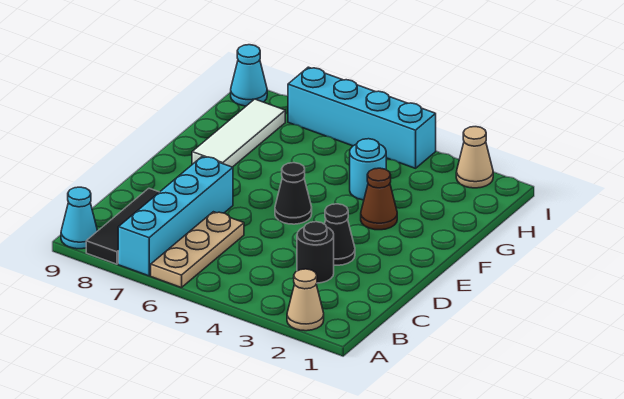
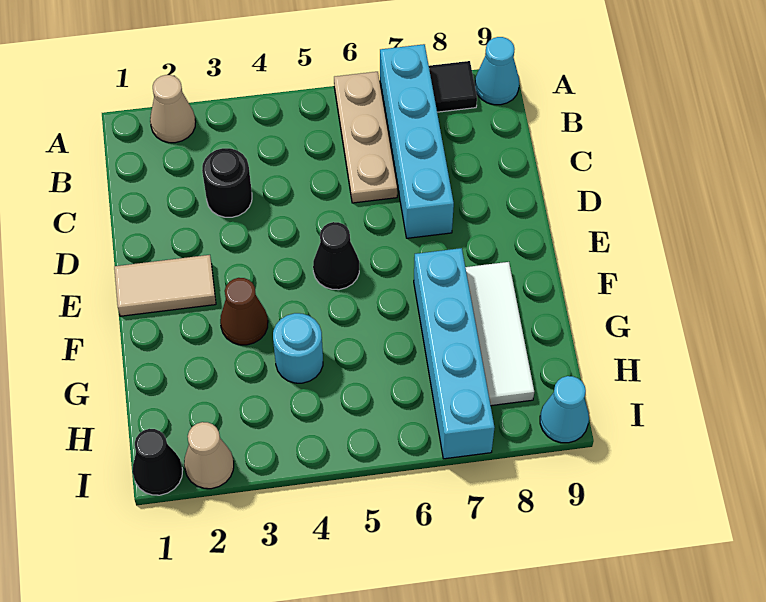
black tile A8:C8 level 1 -> black tile A8 level 1
black cone D3 level 1 -> black cone I1 level 1
none -> tan tile E1:E2 level 1
cyan brick I4:I7 level 1 -> cyan brick F7:I7 level 1

